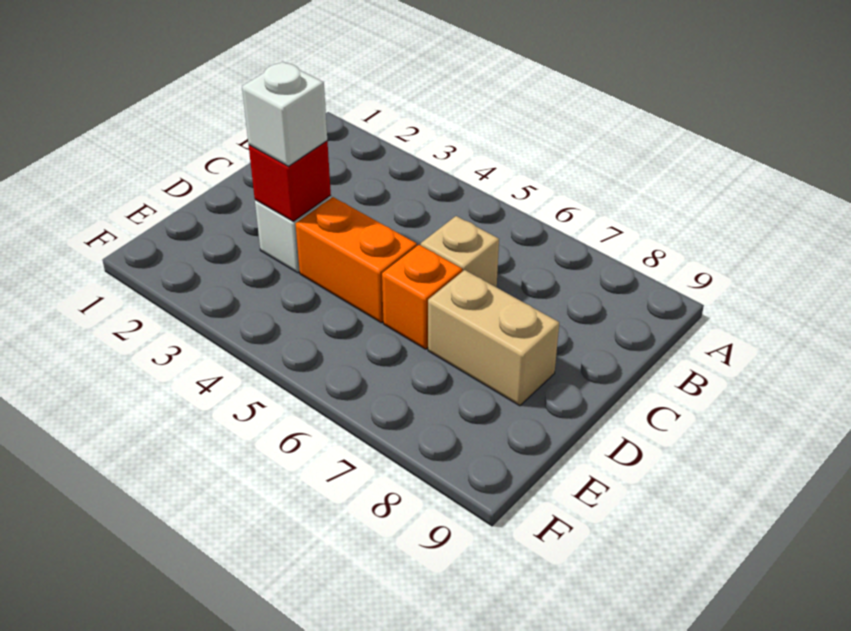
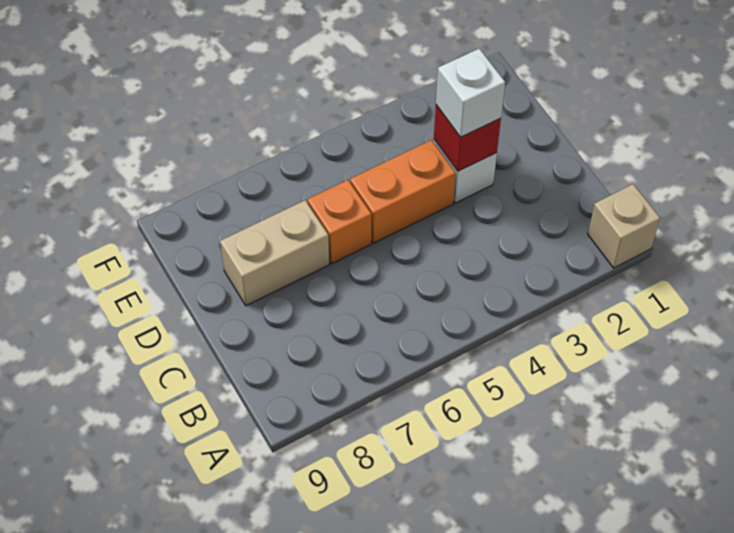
tan brick C6 level 1 -> tan brick A1 level 1

